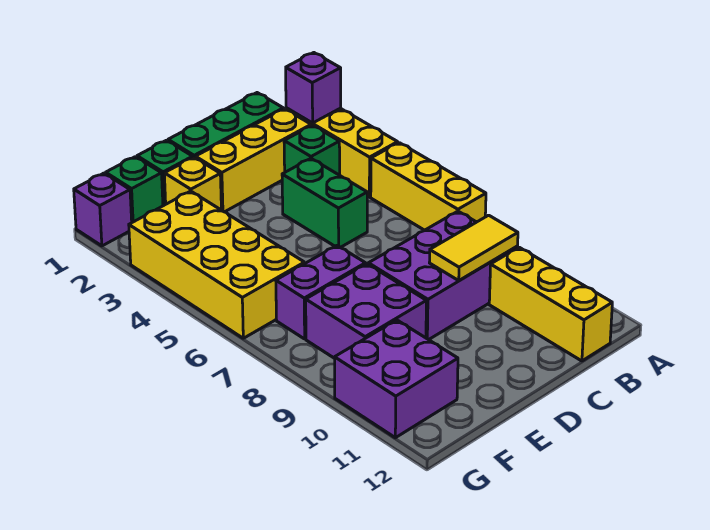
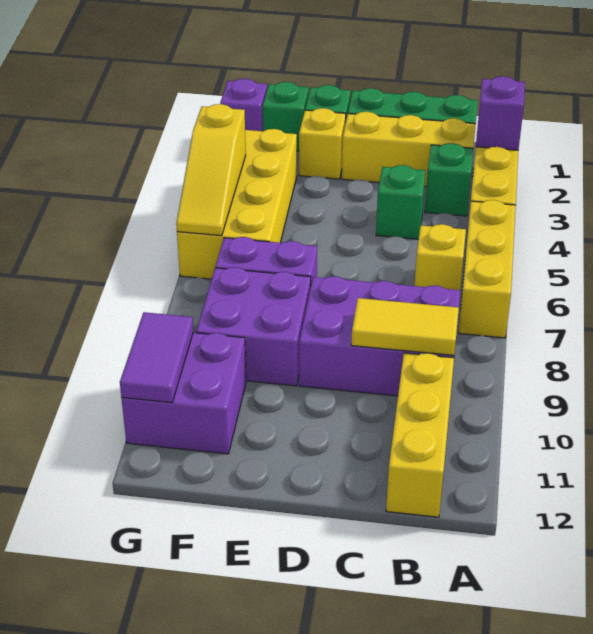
none -> yellow brick B6 level 1
green brick C4:C5 level 1 -> green brick C4 level 1
none -> yellow slope G4:G6 level 2 top 4
none -> purple tile G10:G11 level 2

